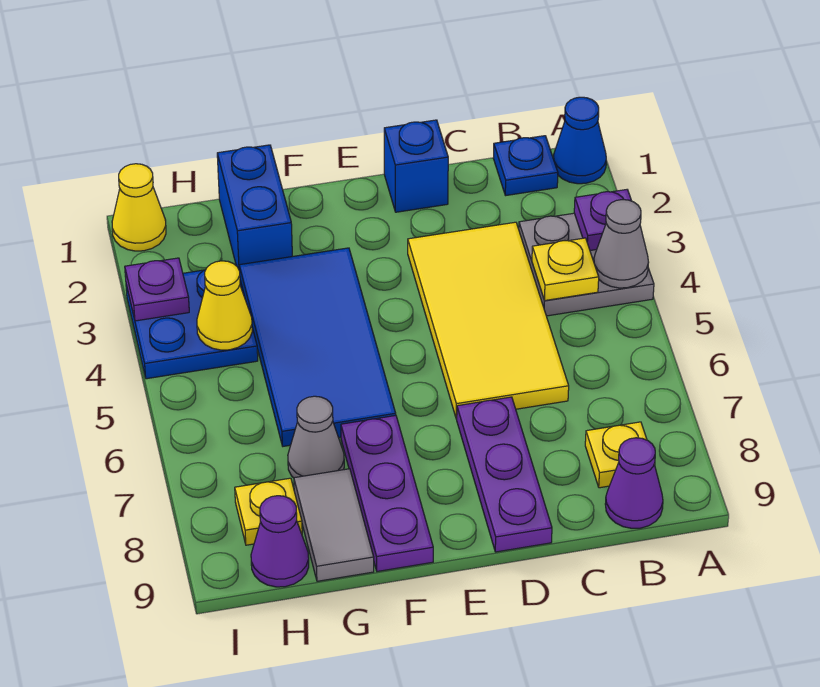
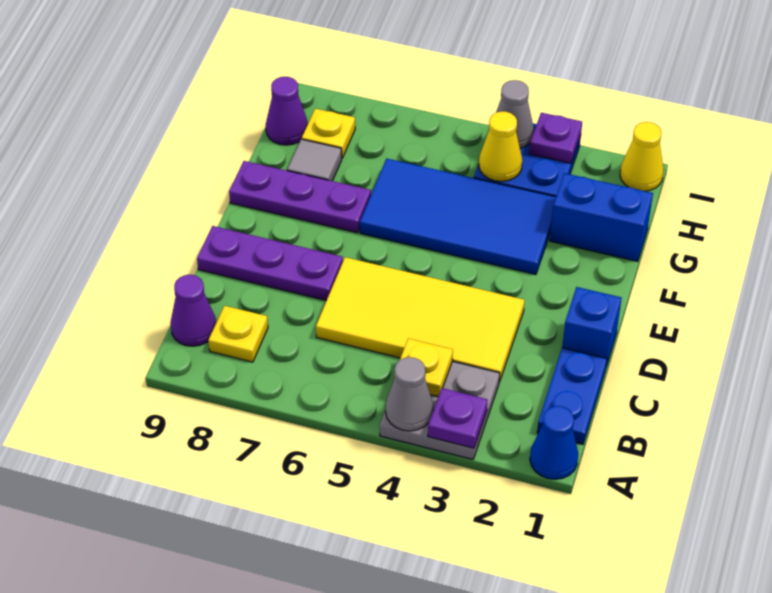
blue plate B1 level 1 -> blue plate B1:C1 level 1
grey cone G7 level 1 -> grey cone I4 level 2
grey tile G8:G9 level 1 -> grey tile G8 level 1

